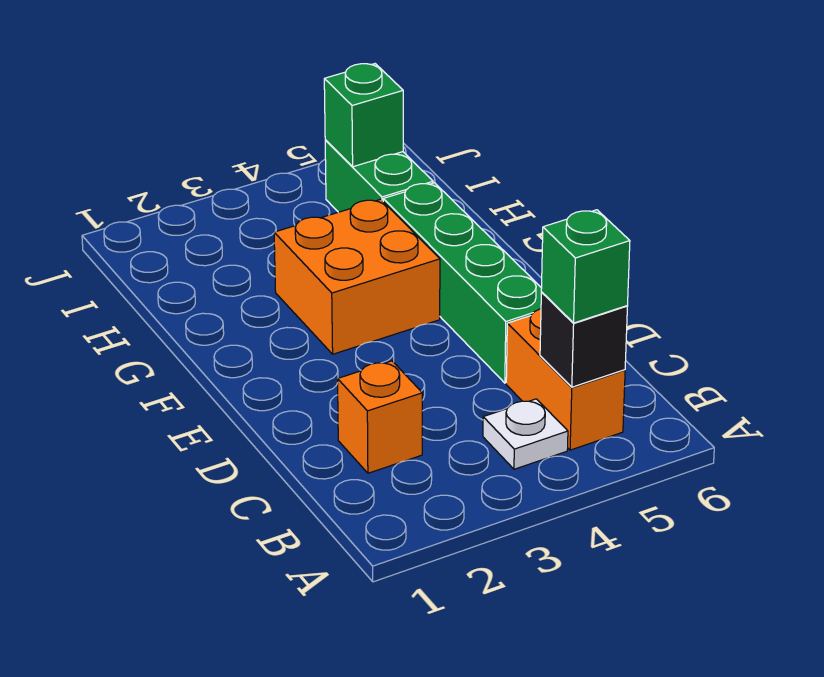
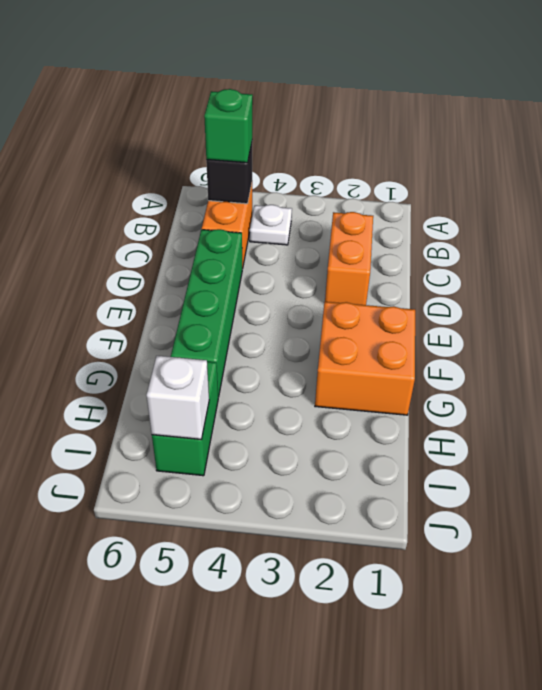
orange brick C2 level 1 -> orange brick C2:D2 level 1
orange brick F3:G4 level 1 -> orange brick F1:G2 level 1
green brick I5 level 2 -> white brick I5 level 2

